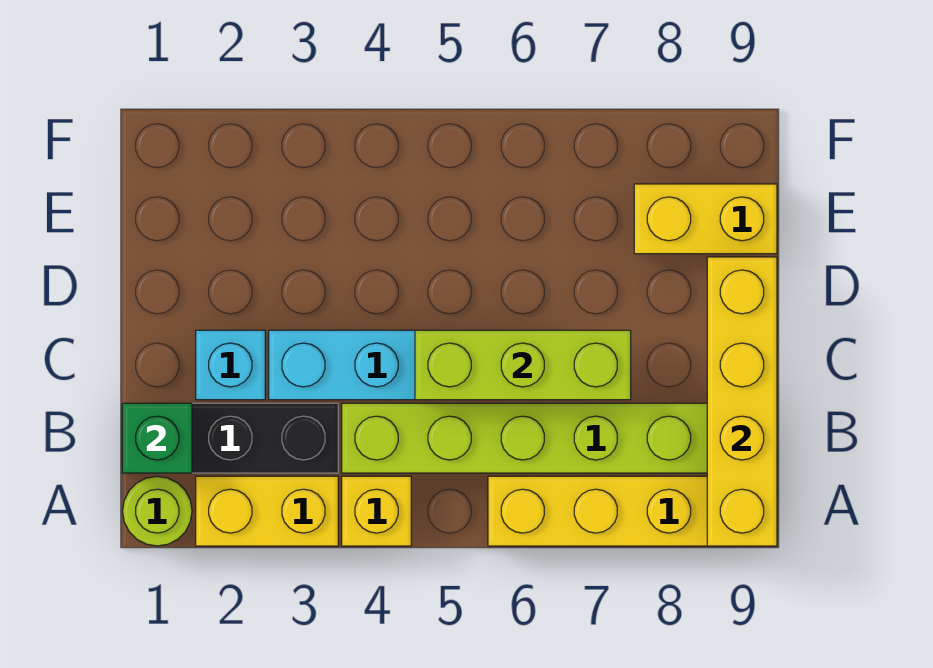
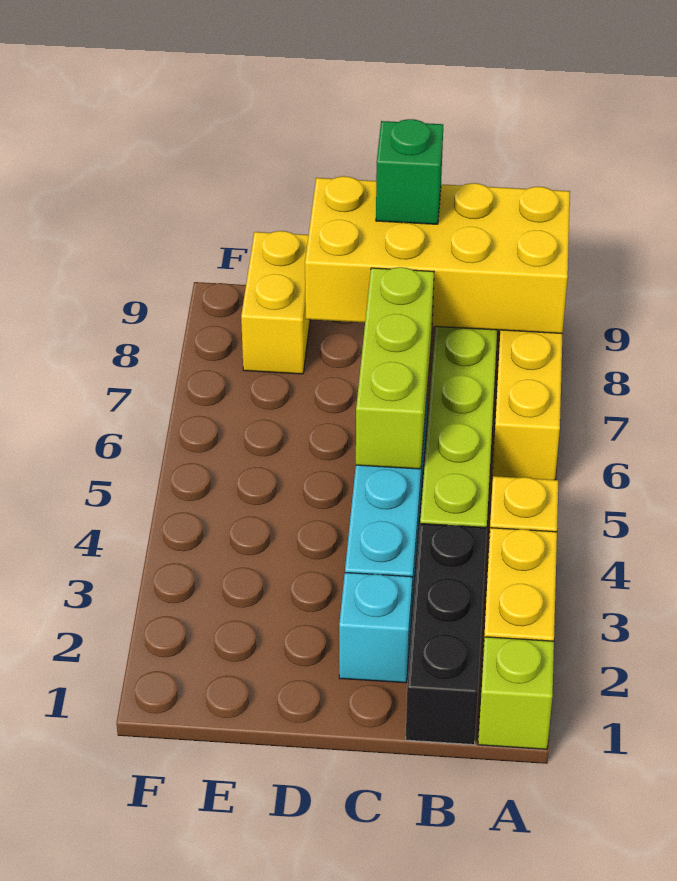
lime round brick A1 level 1 -> lime brick A1 level 1
yellow brick A9:D9 level 2 -> yellow brick A8:D9 level 2
green brick B1 level 2 -> green brick C9 level 3

